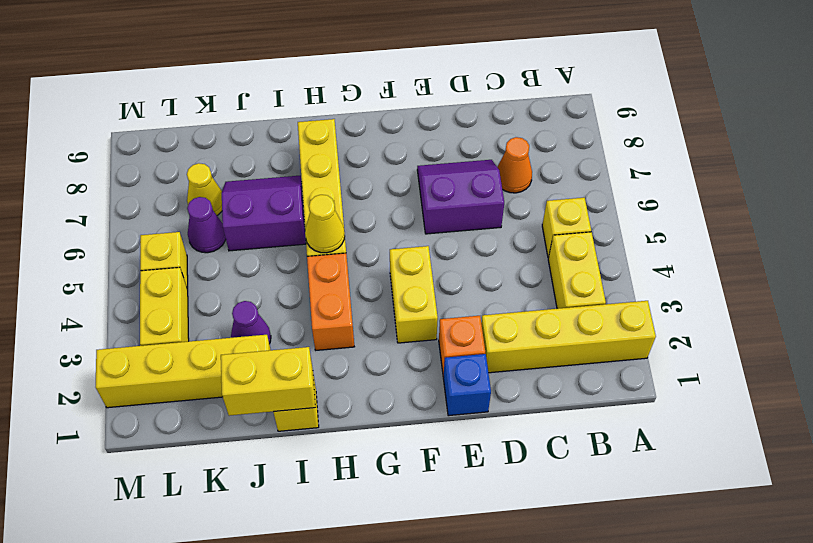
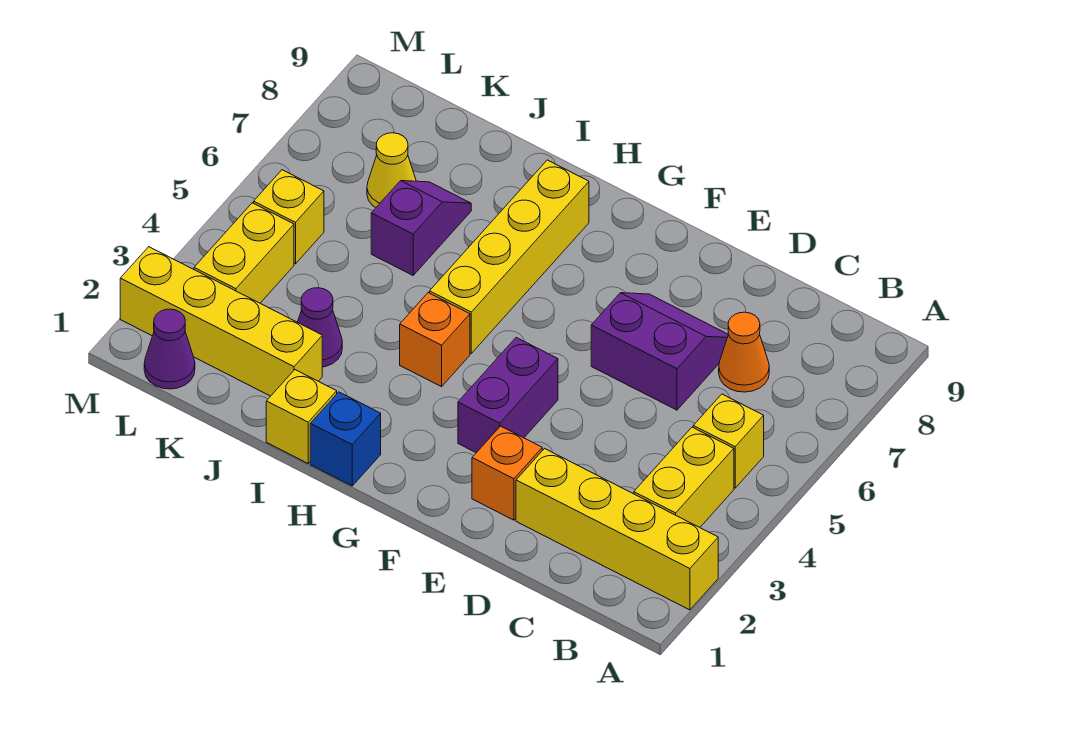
blue brick E1 level 1 -> blue brick H1 level 1
yellow brick F3:F4 level 1 -> purple brick F3:F4 level 1
orange brick H3:H4 level 1 -> orange brick H4 level 1
yellow cone H5 level 2 -> none
yellow brick I1:J1 level 2 -> none
purple slope I6:J7 level 1 top 6 -> purple slope J6:J7 level 1 top 6
purple cone K6 level 1 -> purple cone L1 level 1

